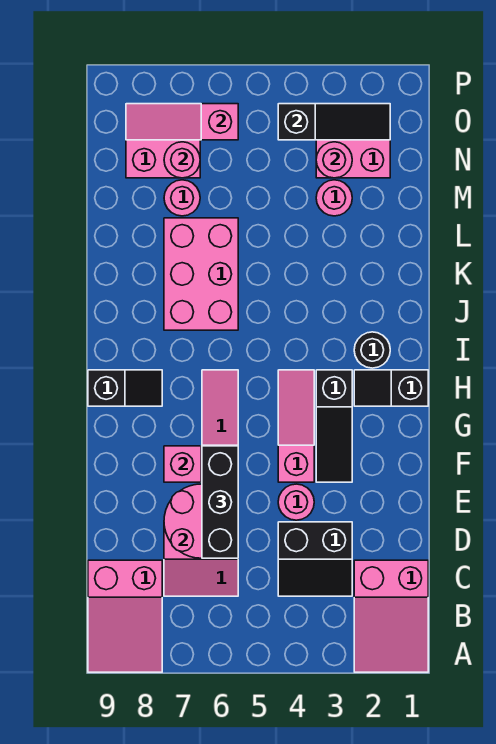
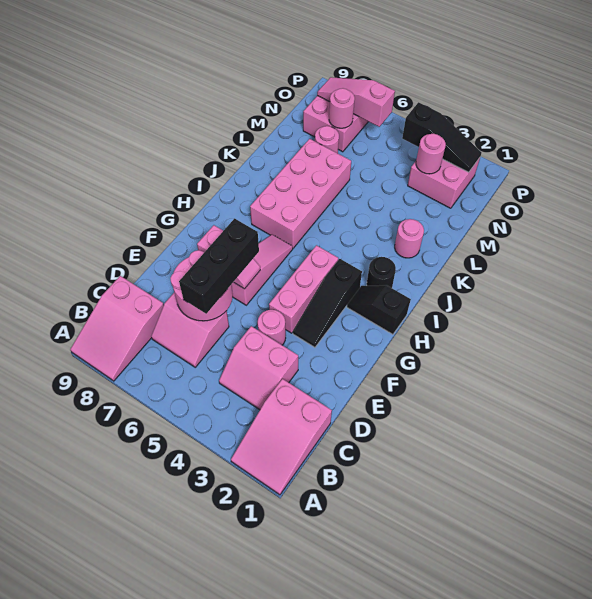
black slope C3:D4 level 1 top D -> pink slope C3:D4 level 1 top D
pink slope F4:H4 level 1 top F -> pink brick F4:H4 level 1
black slope H8:H9 level 1 top 9 -> none
pink brick J6:L7 level 1 -> pink brick I6:L7 level 1
pink round brick M3 level 1 -> pink round brick K2 level 1

